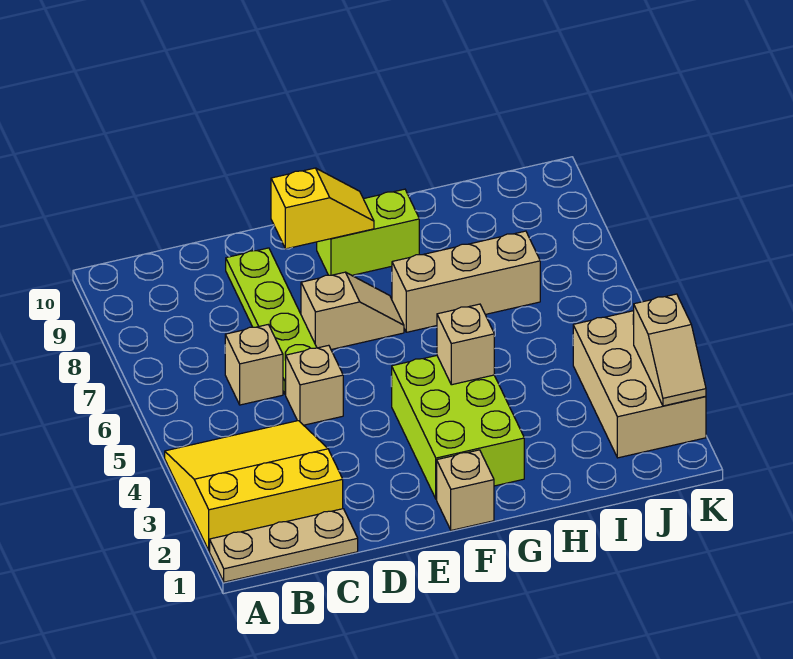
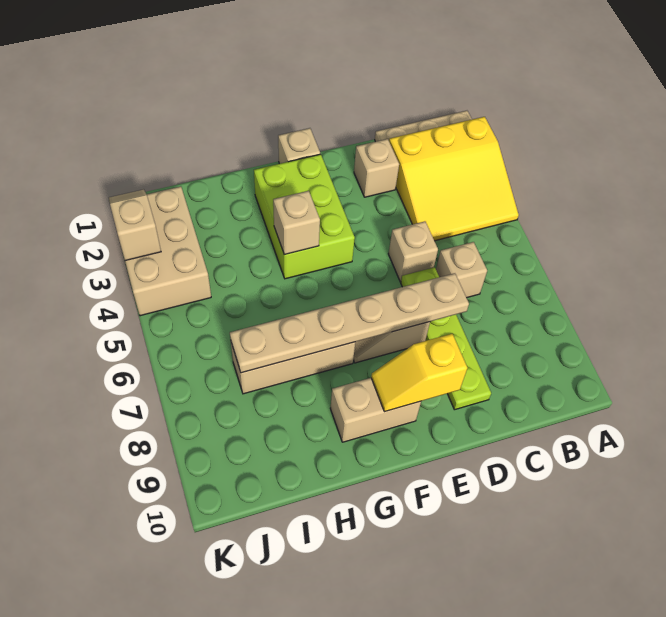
none -> tan brick D2 level 1
none -> tan plate D7:I7 level 2
lime brick F9:G9 level 1 -> tan brick F9:G9 level 1

